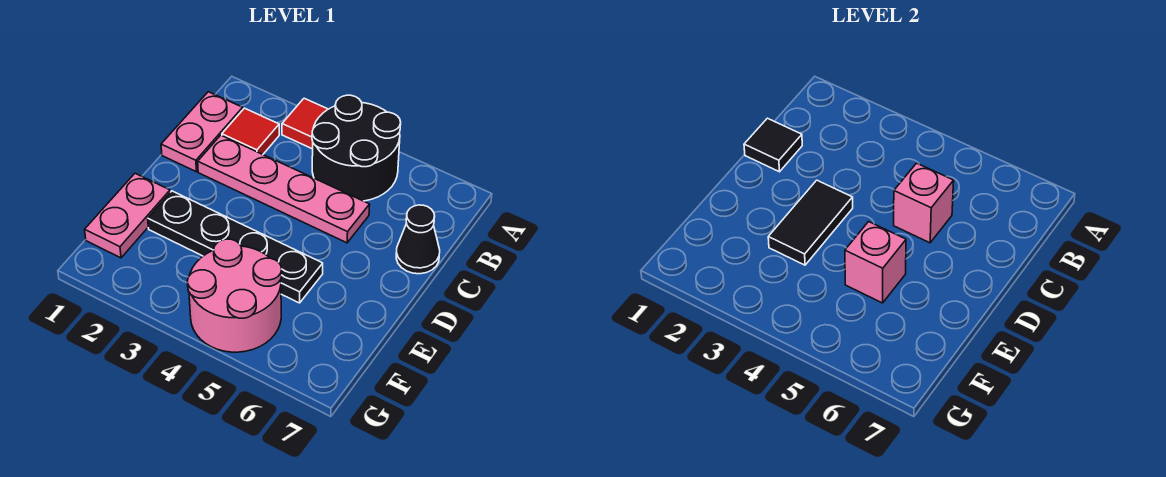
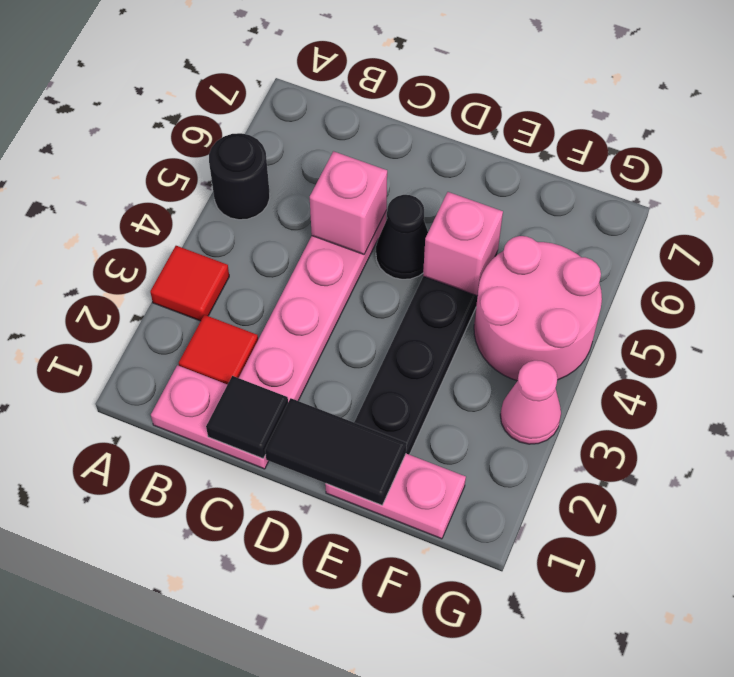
black round brick A4:B5 level 1 -> black round brick A5 level 1
black cone C7 level 1 -> black cone D5 level 1
black tile D3:E3 level 2 -> black tile D1:E1 level 2
none -> pink cone G3 level 1

